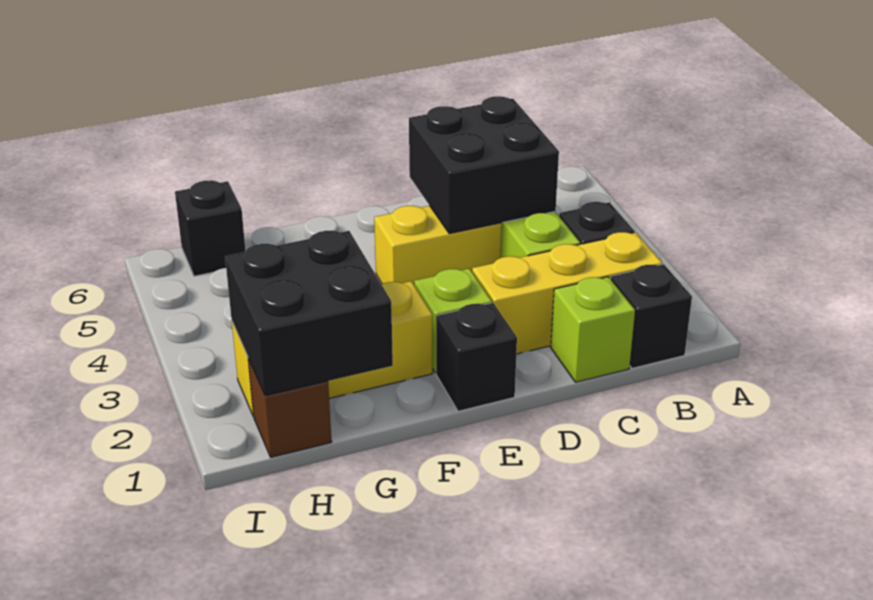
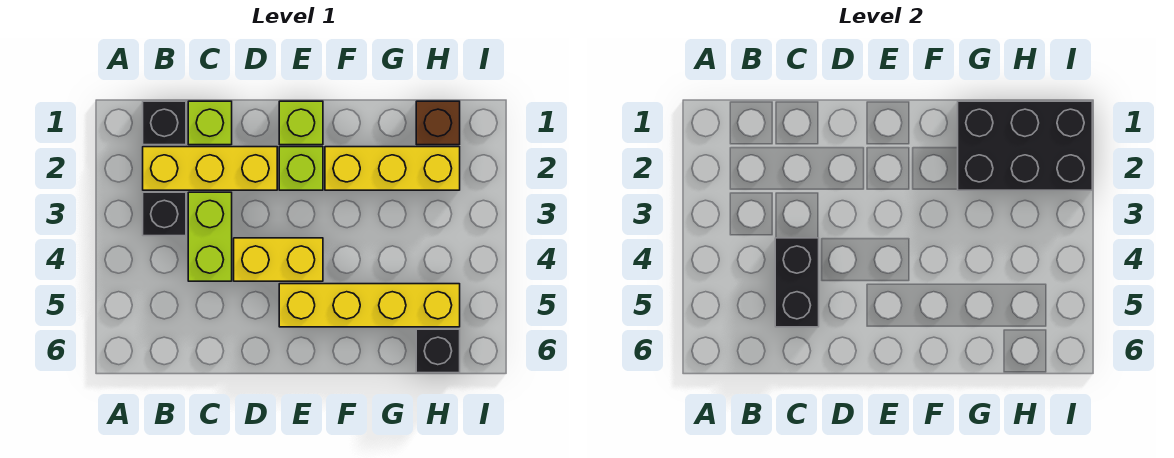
black brick C4:D5 level 2 -> black brick C4:C5 level 2
black brick E1 level 1 -> lime brick E1 level 1
none -> yellow brick E5:H5 level 1
black brick G1:H2 level 2 -> black brick G1:I2 level 2

